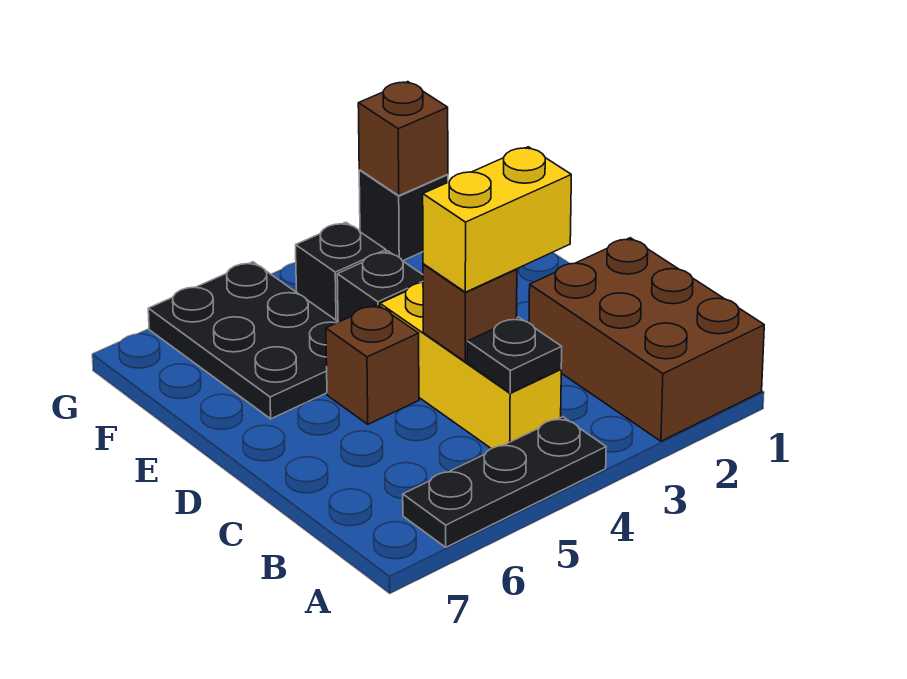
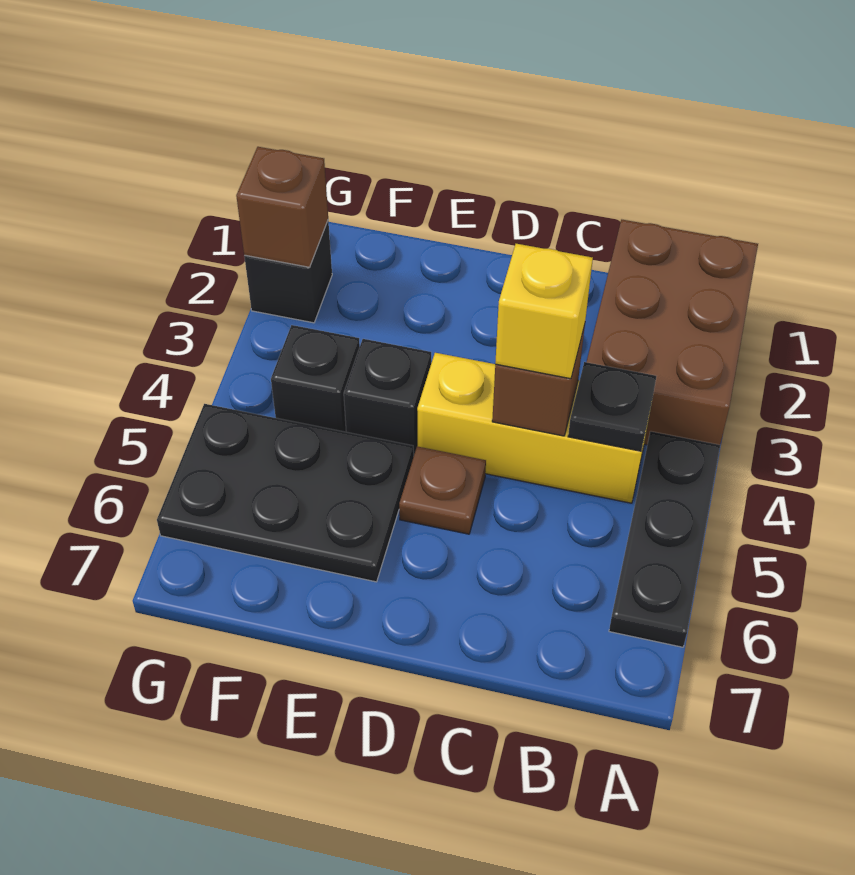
brown brick A1:C2 level 1 -> brown brick A1:B3 level 1
yellow brick C3:C4 level 3 -> yellow brick C4 level 3
brown brick D5 level 1 -> brown plate D5 level 1

